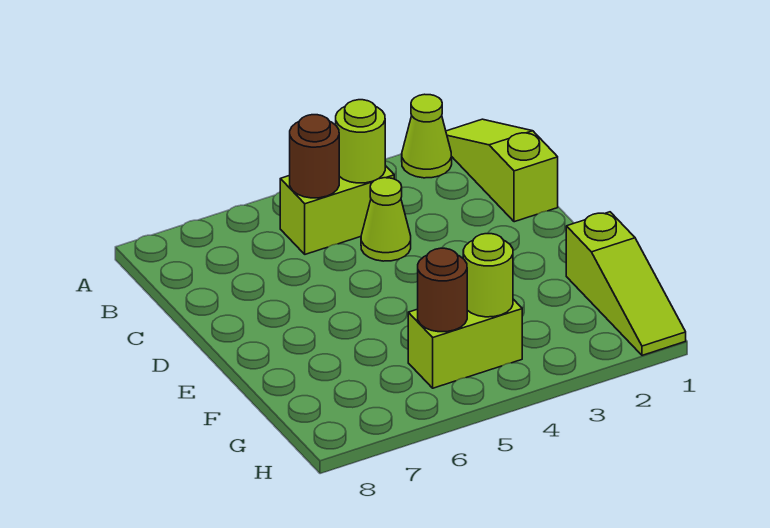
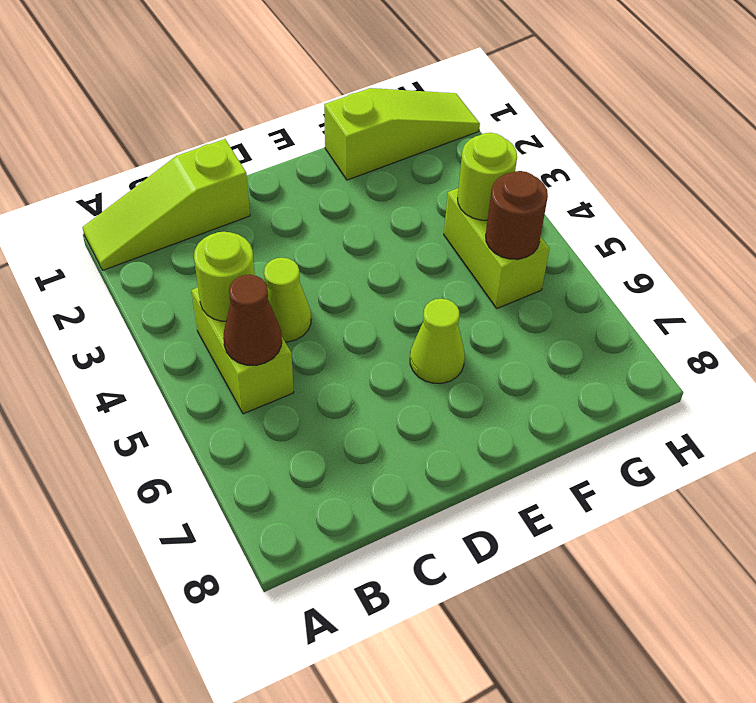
lime cone A2 level 1 -> lime cone E6 level 1
brown round brick B5 level 2 -> brown cone B5 level 2

